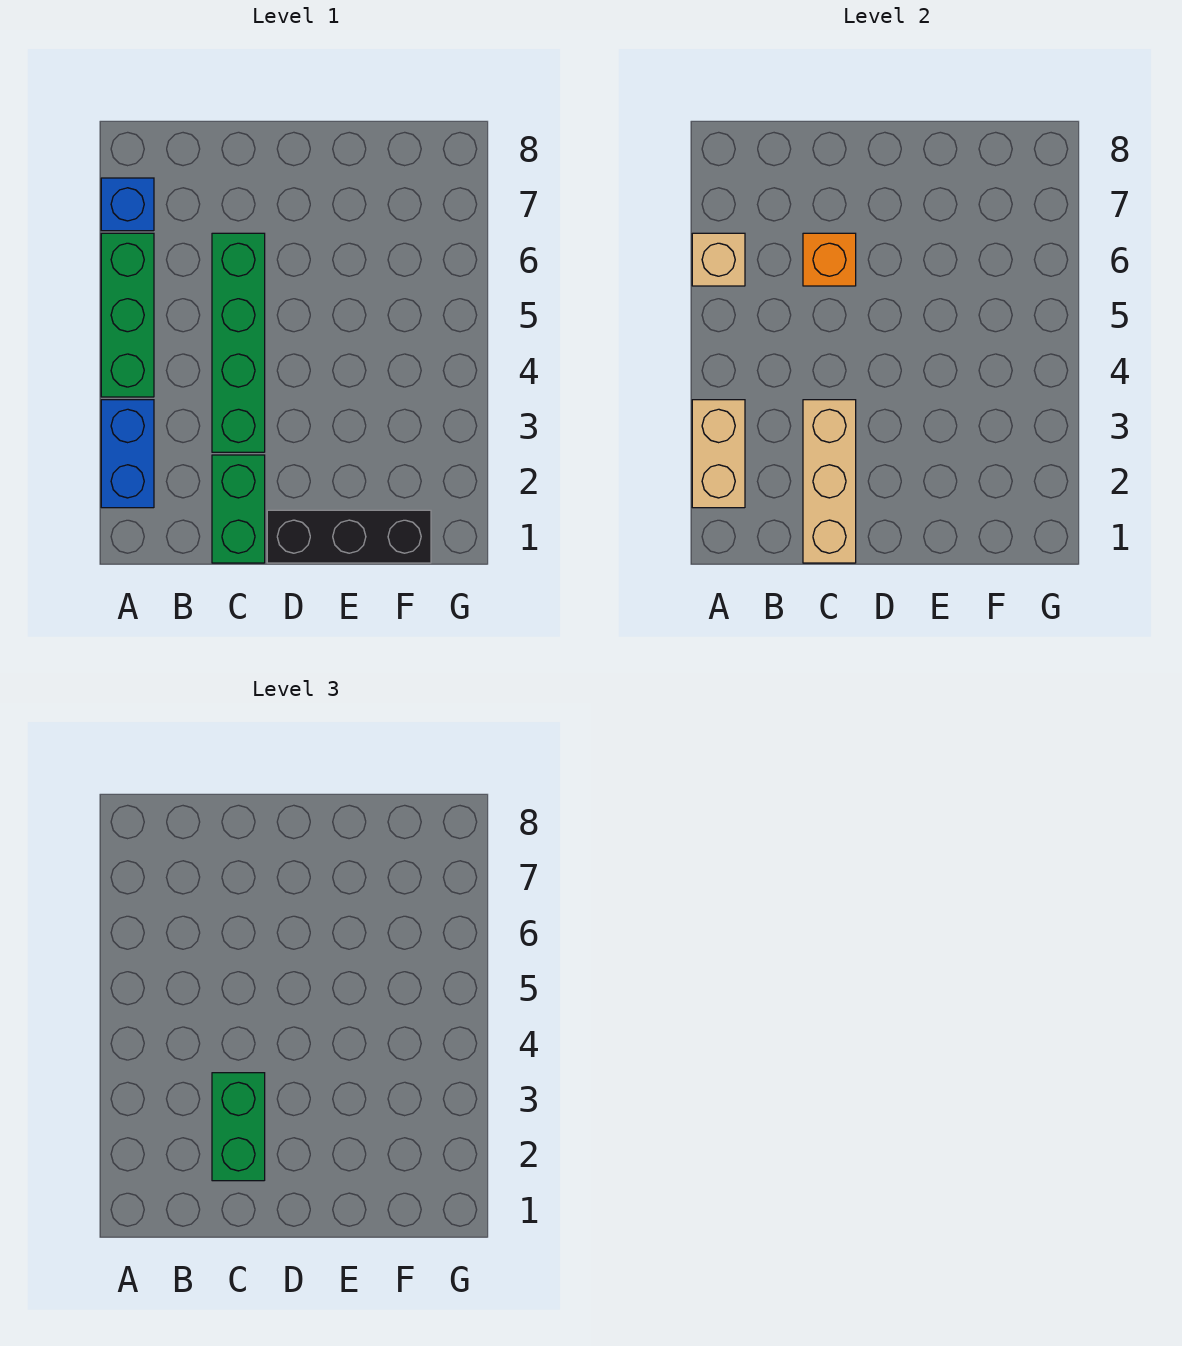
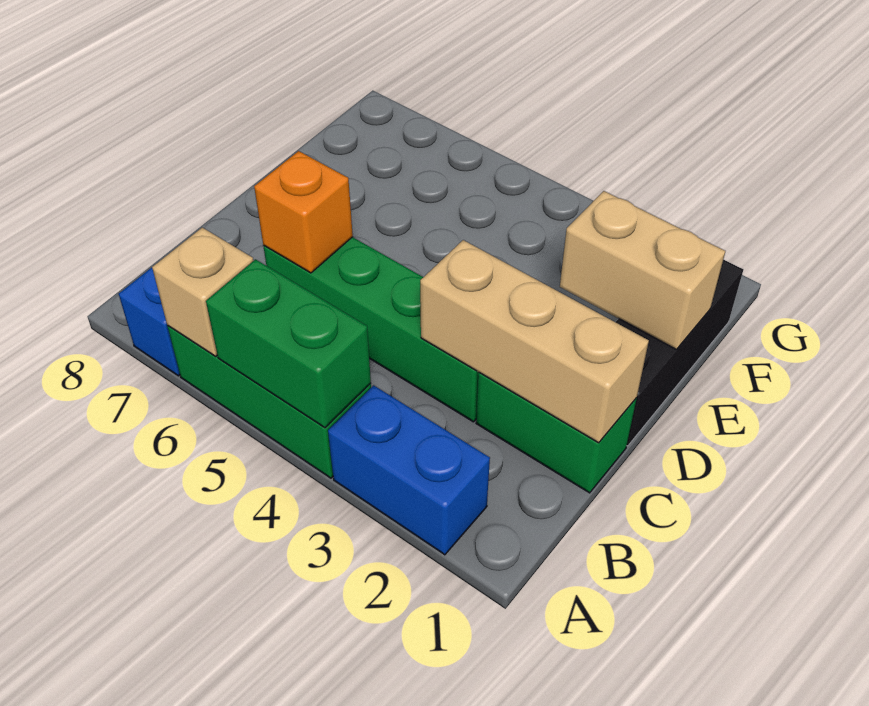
tan brick A2:A3 level 2 -> tan brick E1:E2 level 2
green brick C2:C3 level 3 -> green brick A4:A5 level 2

